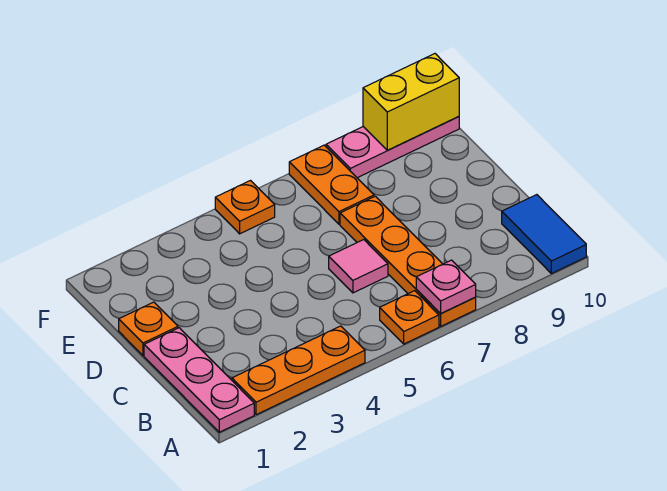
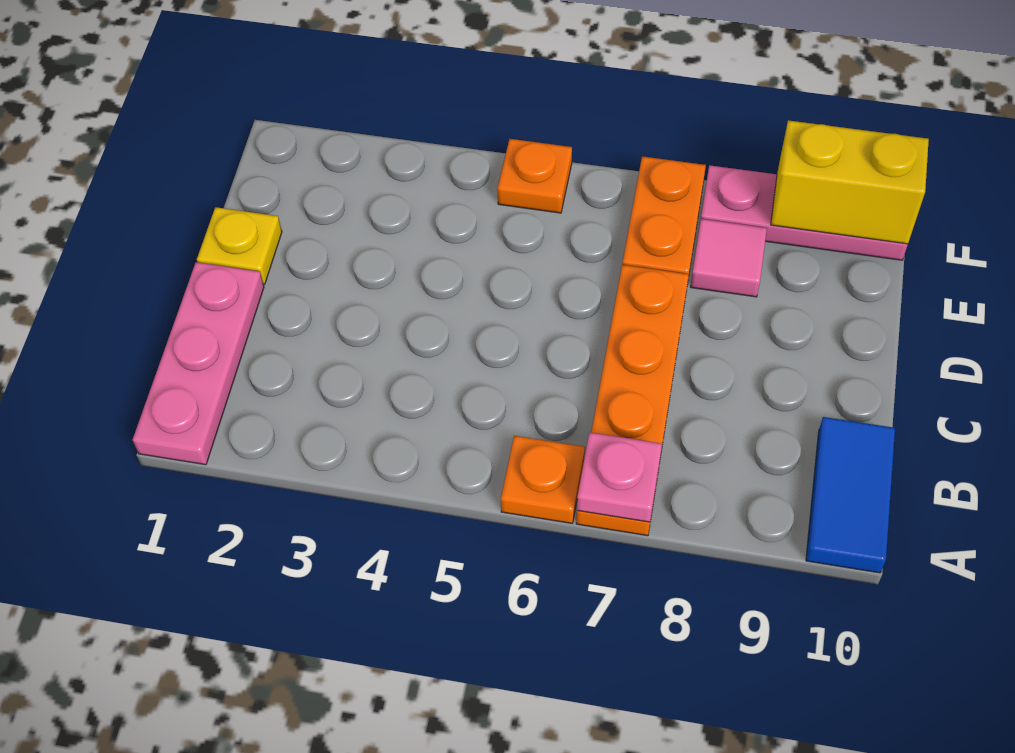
orange plate A2:A4 level 1 -> none
pink tile C6 level 1 -> pink tile E8 level 1
orange plate D1 level 1 -> yellow plate D1 level 1

